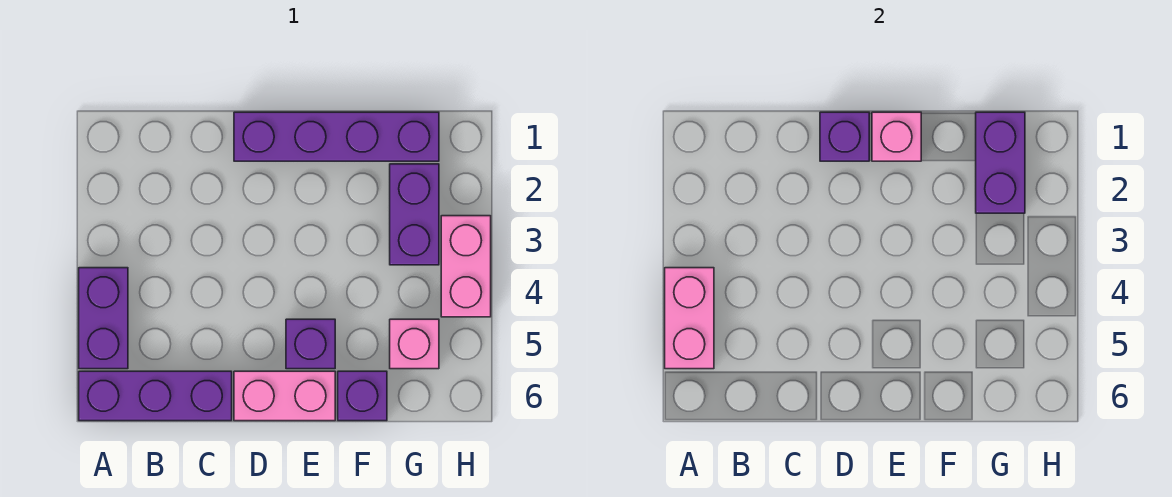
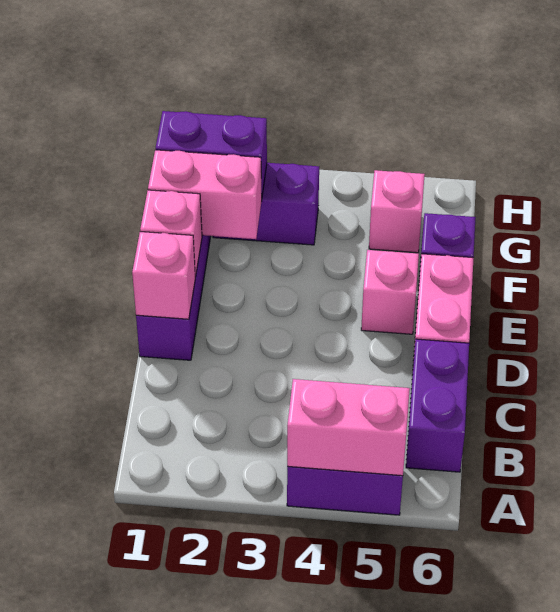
purple brick A6:C6 level 1 -> purple brick B6:C6 level 1
purple brick D1 level 2 -> pink brick D1 level 2
purple brick E5 level 1 -> pink brick E5 level 1
pink brick H3:H4 level 1 -> pink brick F1:F2 level 2

